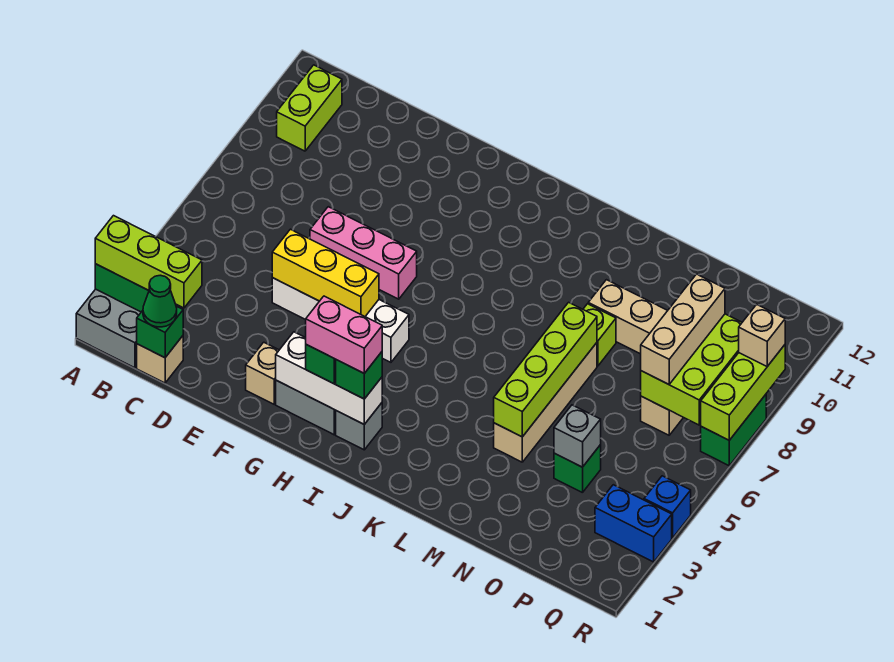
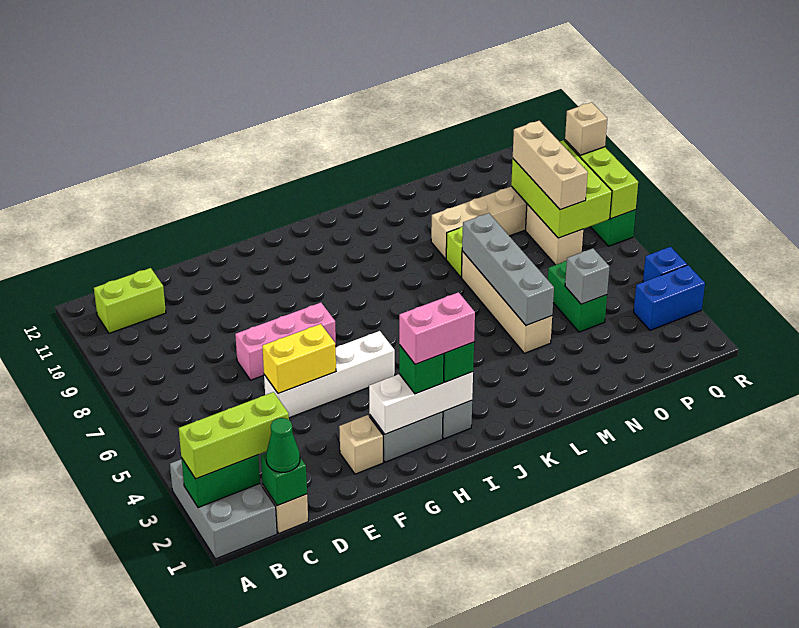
lime brick B10:B11 level 1 -> lime brick B11:C11 level 1
yellow brick E5:G5 level 2 -> yellow brick E5:F5 level 2
lime brick M4:M7 level 2 -> grey brick M4:M7 level 2
green brick O4 level 1 -> green brick O4:O5 level 1

